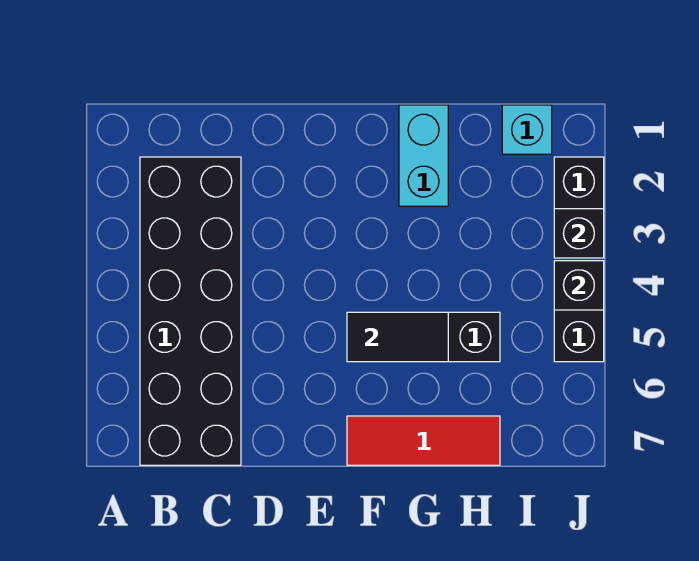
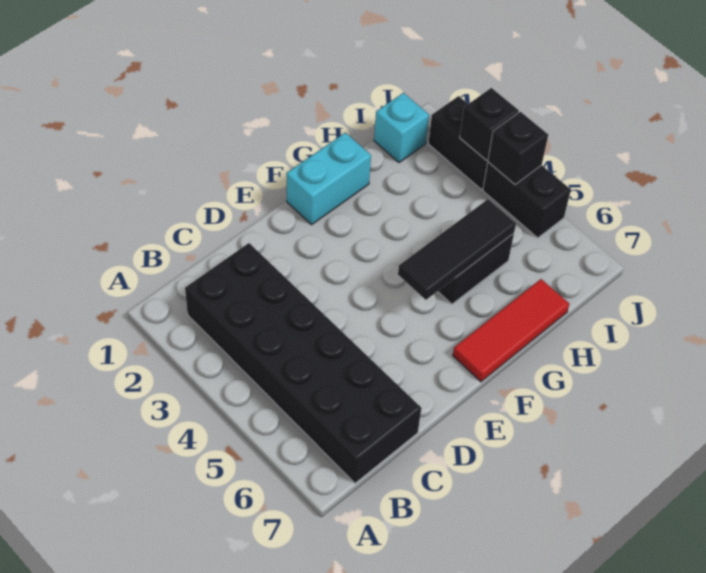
black tile F5:G5 level 2 -> black tile F5:H5 level 2
cyan brick G1:G2 level 1 -> cyan brick F1:G1 level 1

